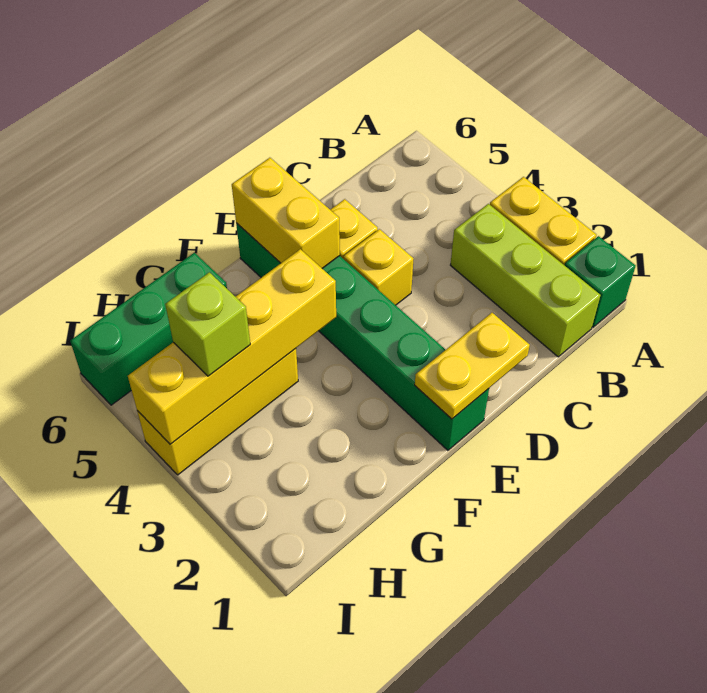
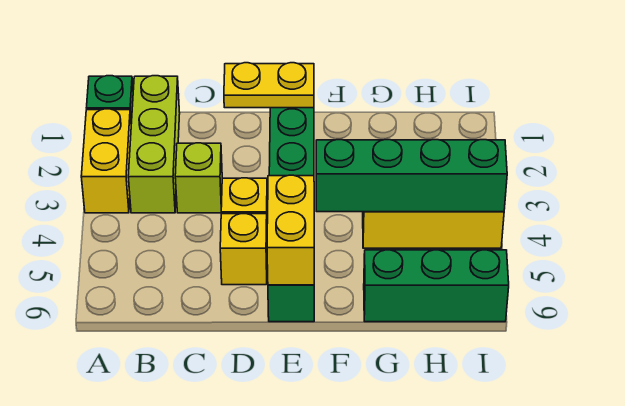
yellow brick F4:I4 level 2 -> green brick F4:I4 level 2
lime brick H4 level 3 -> lime brick C3 level 1

